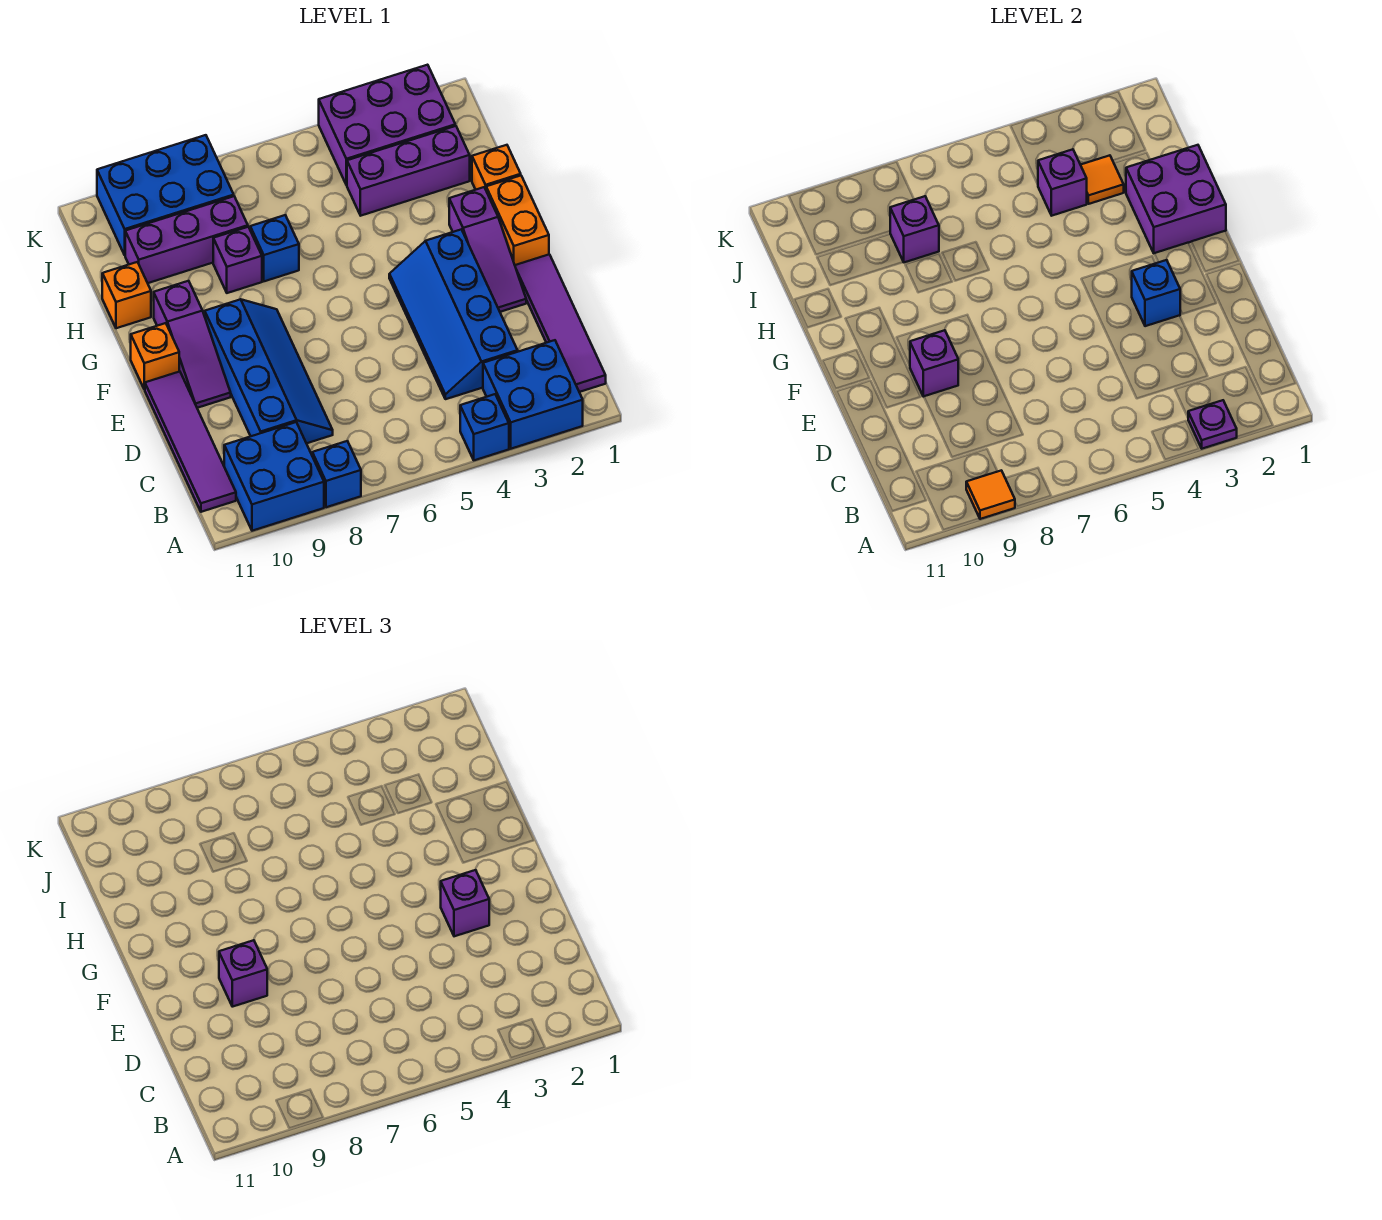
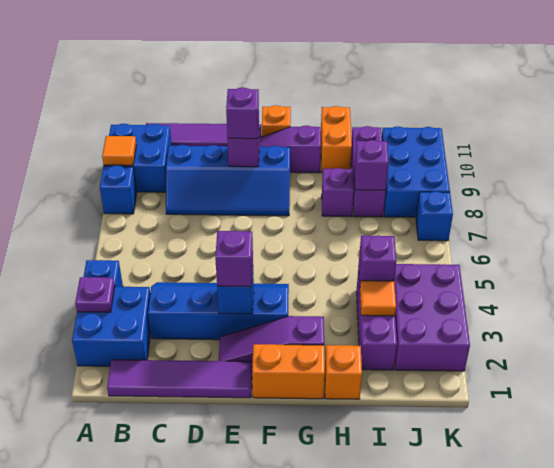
purple brick G1:H2 level 2 -> none
blue brick H7 level 1 -> blue brick K7 level 1
orange brick H11 level 1 -> orange brick H10:H11 level 1

